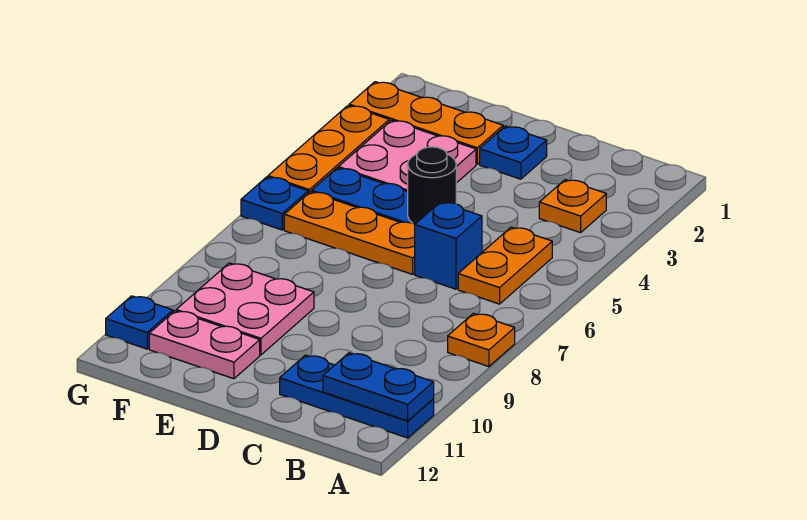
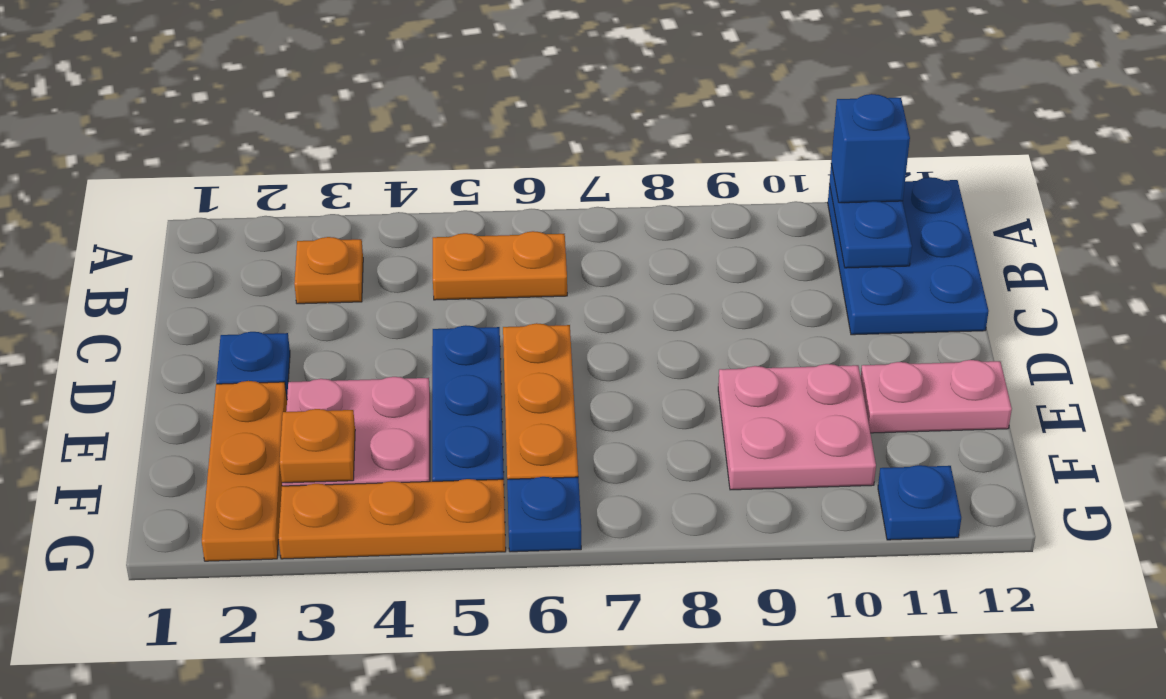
orange plate A8 level 1 -> orange plate F3 level 2
blue plate A11:C11 level 1 -> blue plate A11:C12 level 1
blue brick C6 level 1 -> blue brick A11 level 3
black round brick D5 level 2 -> none
pink plate E11:F11 level 1 -> pink plate E11:E12 level 1

